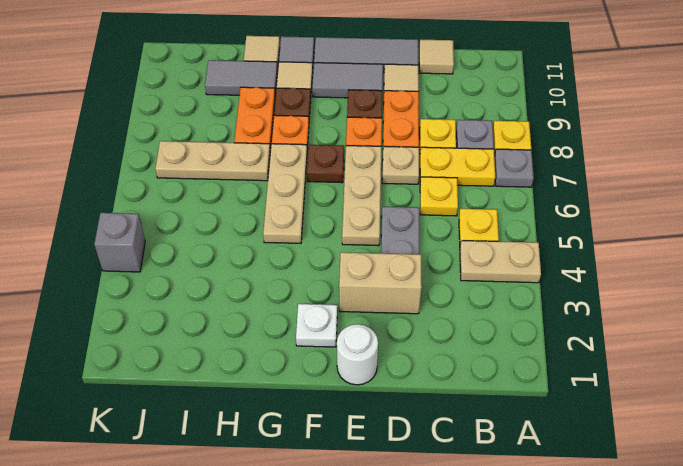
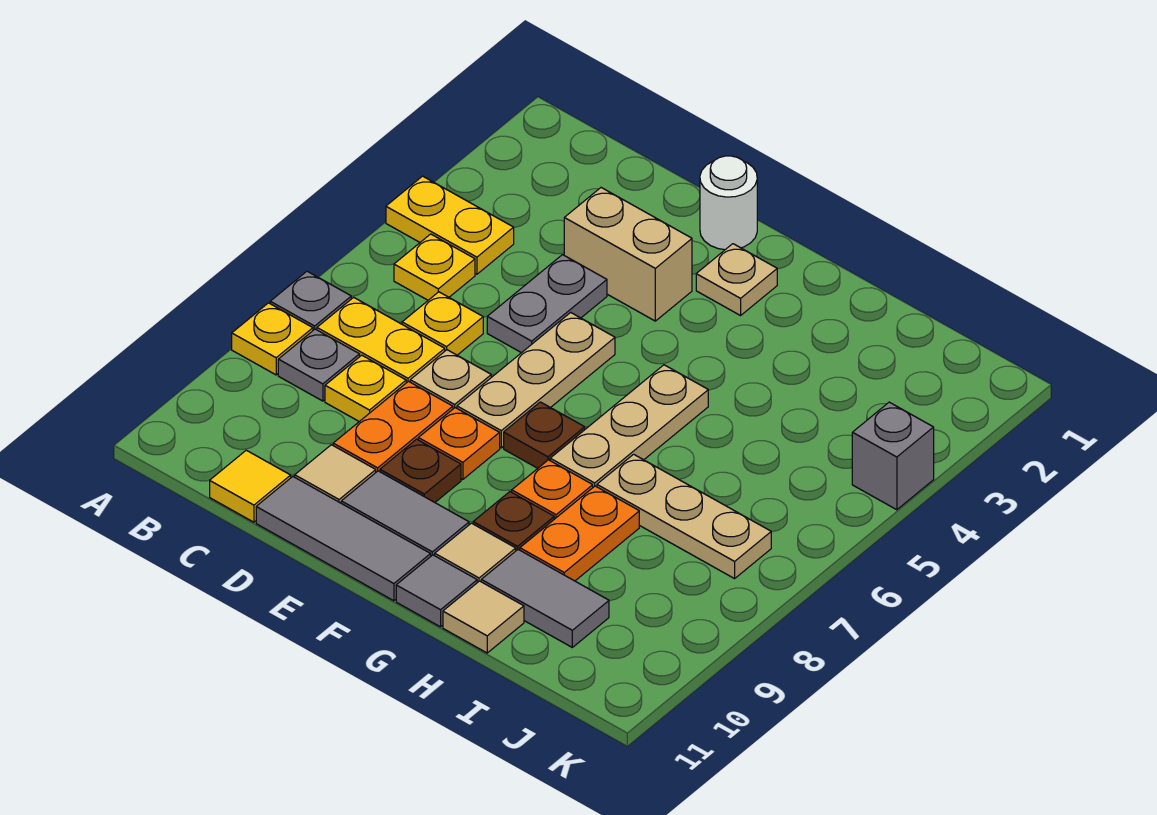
tan plate A4:B4 level 1 -> yellow plate A4:B4 level 1
tan tile C11 level 1 -> yellow tile C11 level 1
white plate F2 level 1 -> tan plate F2 level 1

